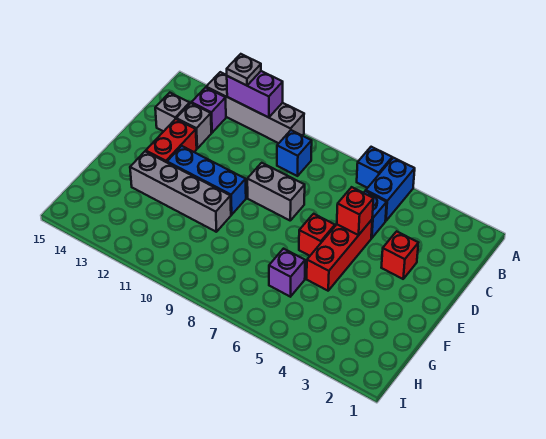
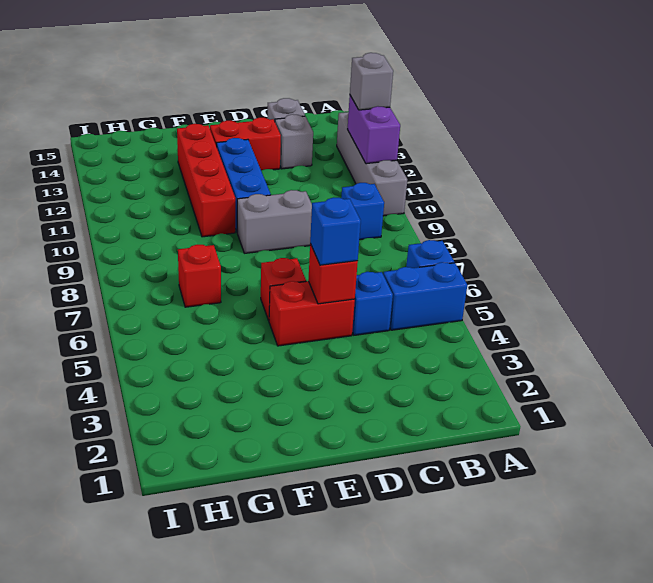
grey plate A12 level 3 -> grey brick A12 level 3
purple brick B13 level 1 -> none
red brick D3 level 1 -> red brick G7 level 1
red brick D5:F5 level 1 -> red brick D5:E5 level 1
none -> blue brick D5 level 3
grey brick D8:D9 level 1 -> grey brick D9:E9 level 1
grey brick F10:F13 level 1 -> red brick F10:F13 level 1
purple brick G6 level 1 -> none

